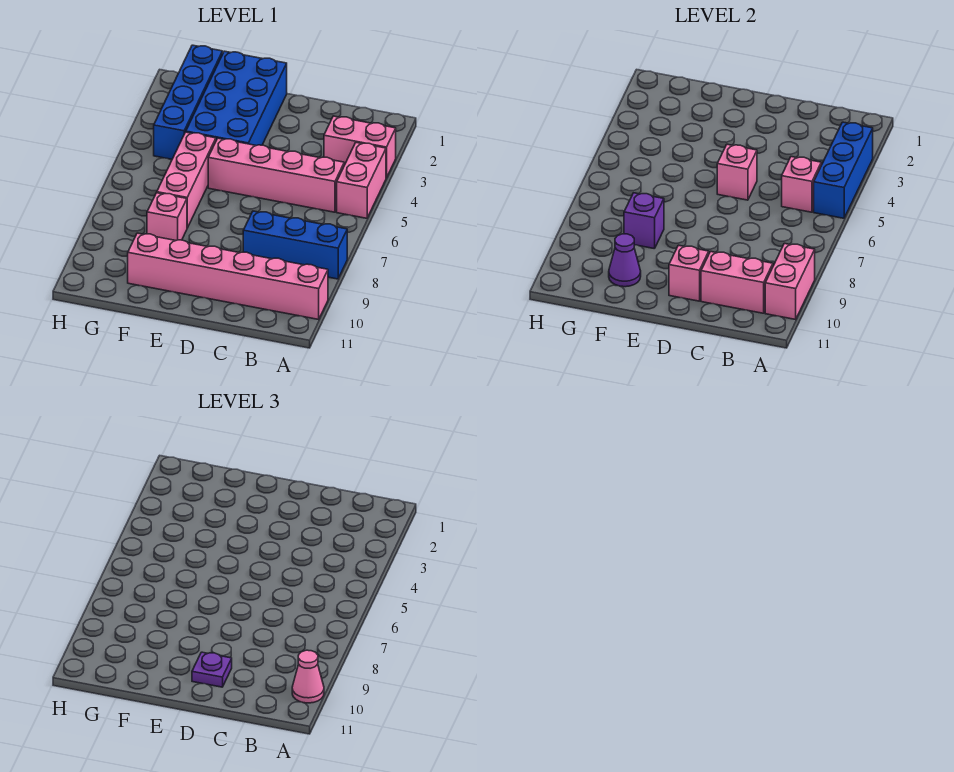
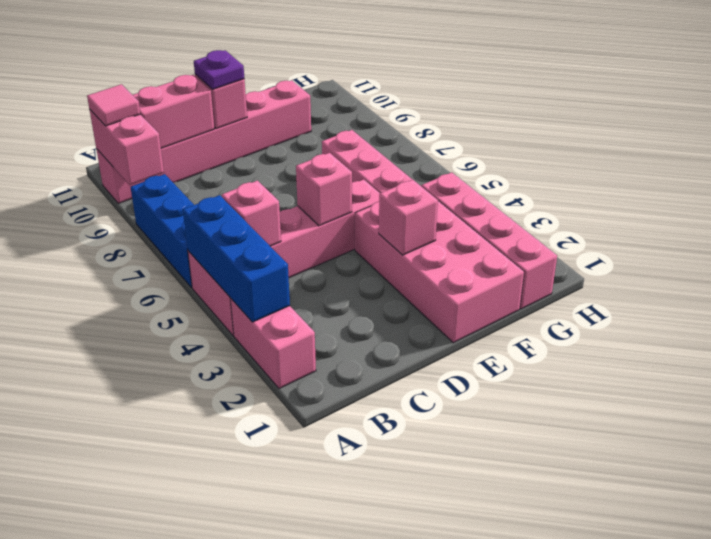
pink brick A3:B3 level 1 -> pink brick A2:A3 level 1
blue brick A8:C8 level 1 -> blue brick A6:A8 level 1
pink cone A10 level 3 -> pink tile A10 level 3
blue brick E1:F4 level 1 -> pink brick E1:F4 level 1
pink brick F8 level 1 -> pink brick E3 level 2
purple brick F8 level 2 -> none
purple cone F10 level 2 -> none
blue brick G1:G4 level 1 -> pink brick G1:G4 level 1

